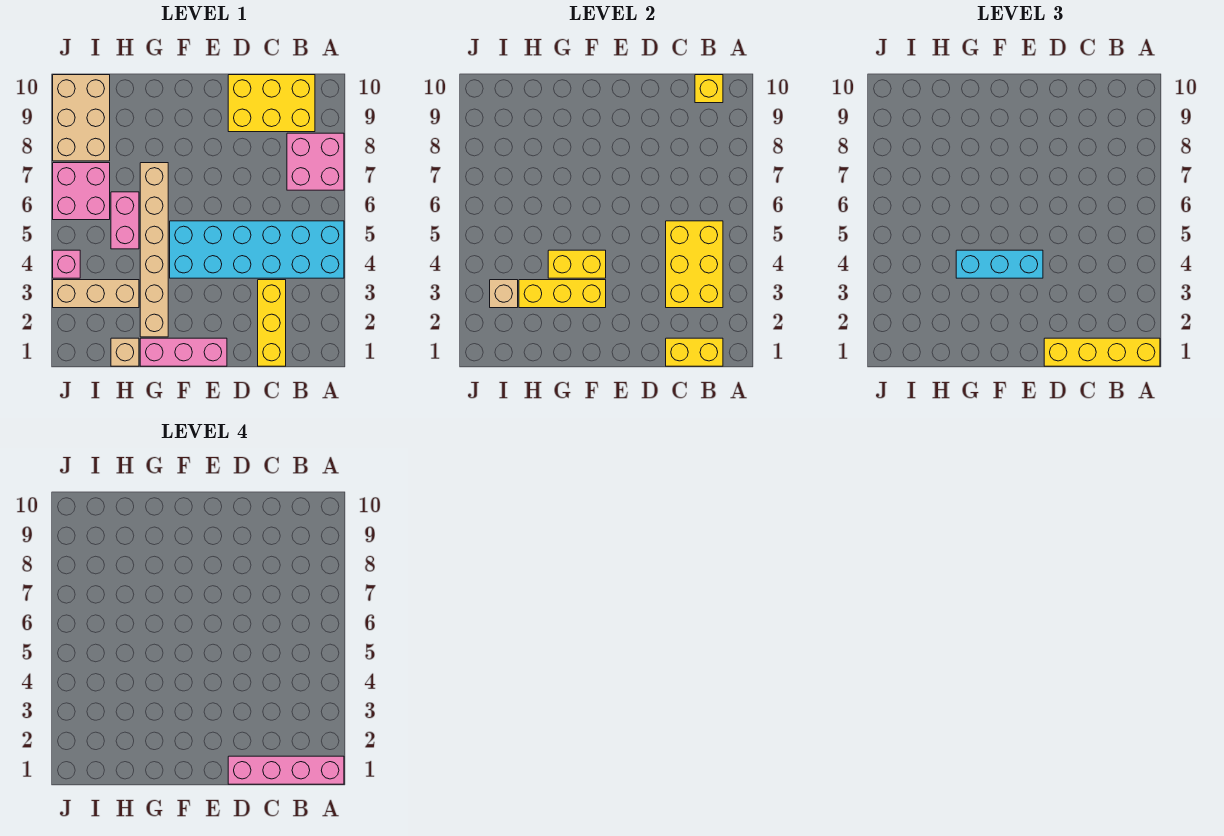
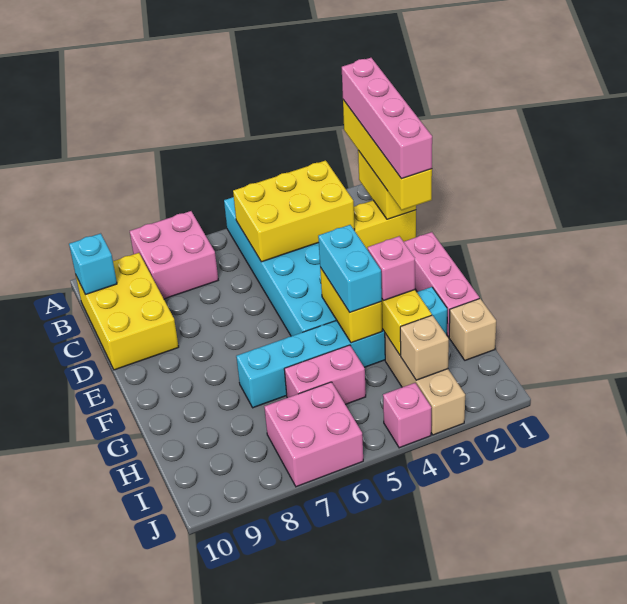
yellow brick B10 level 2 -> cyan brick B10 level 2
cyan brick E4:G4 level 3 -> cyan brick F4:G4 level 3
tan brick G2:G7 level 1 -> cyan brick G2:G7 level 1
none -> pink brick G3 level 3
tan brick I8:J10 level 1 -> none

